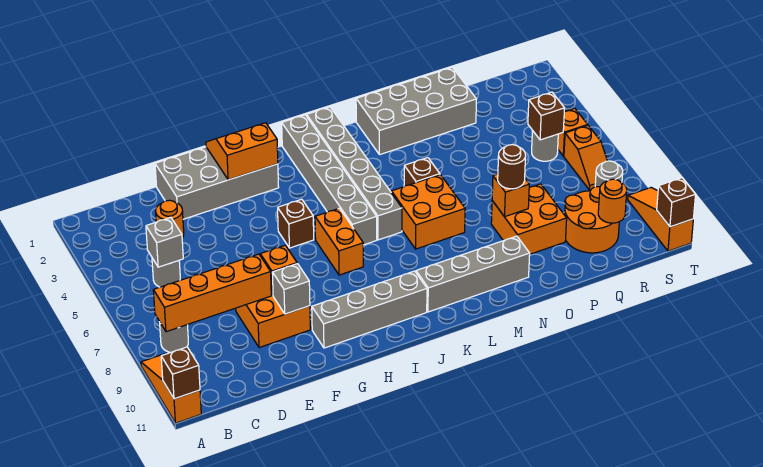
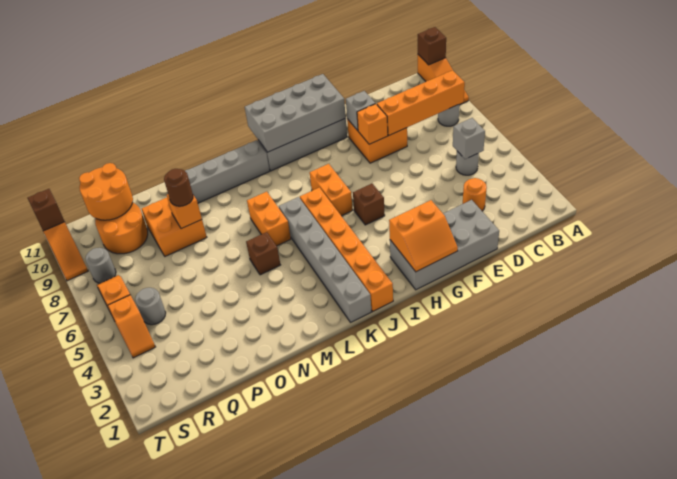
grey brick J1:J6 level 1 -> orange brick J1:J6 level 1
orange brick L6:M7 level 1 -> orange brick L6:L7 level 1
grey brick M1:P2 level 1 -> grey brick G10:J11 level 2
brown brick R5 level 2 -> none
orange round brick R10 level 2 -> orange round brick Q10:R11 level 2

